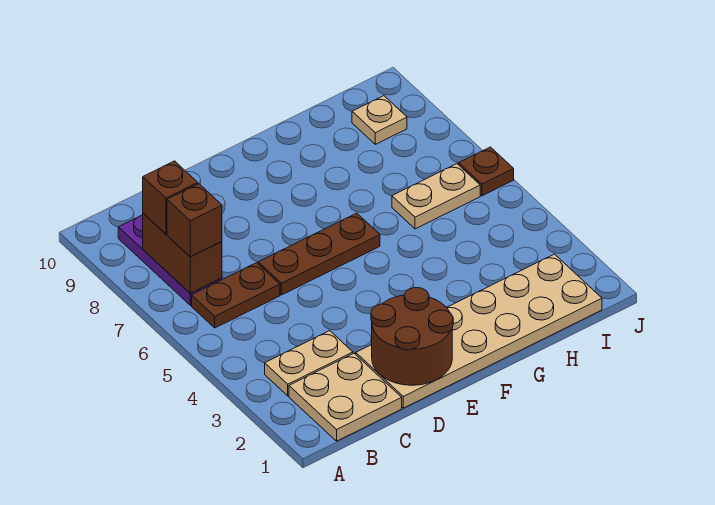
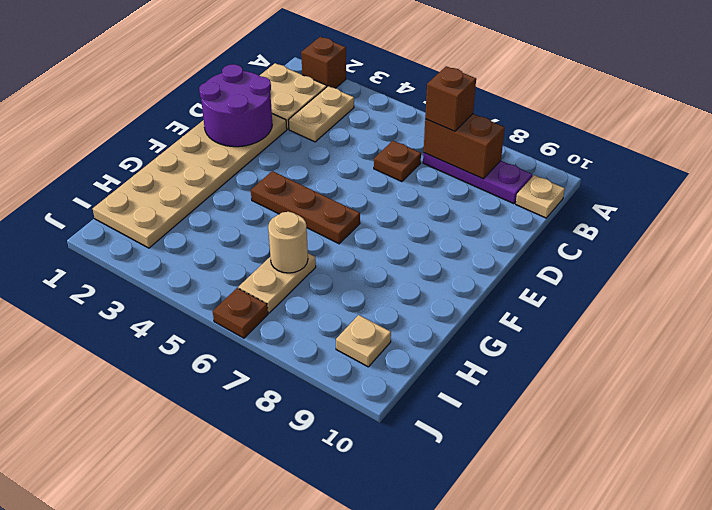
brown plate B6:C6 level 1 -> brown plate C6 level 1
brown brick B8 level 3 -> brown brick A2 level 1
none -> tan plate B10 level 1
brown round brick D1:E2 level 2 -> purple round brick D1:E2 level 2
brown plate D6:F6 level 1 -> brown plate F4:F6 level 1
none -> tan round brick H6 level 2

